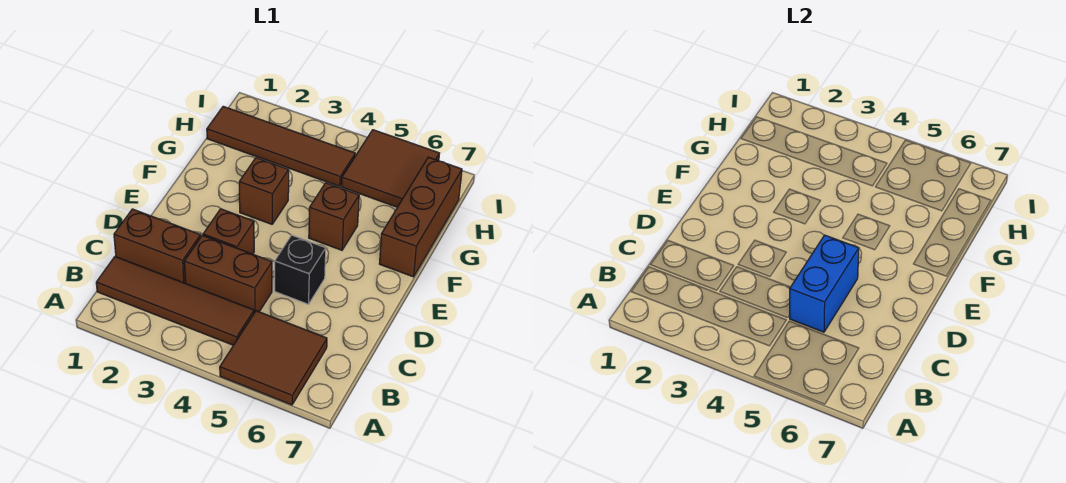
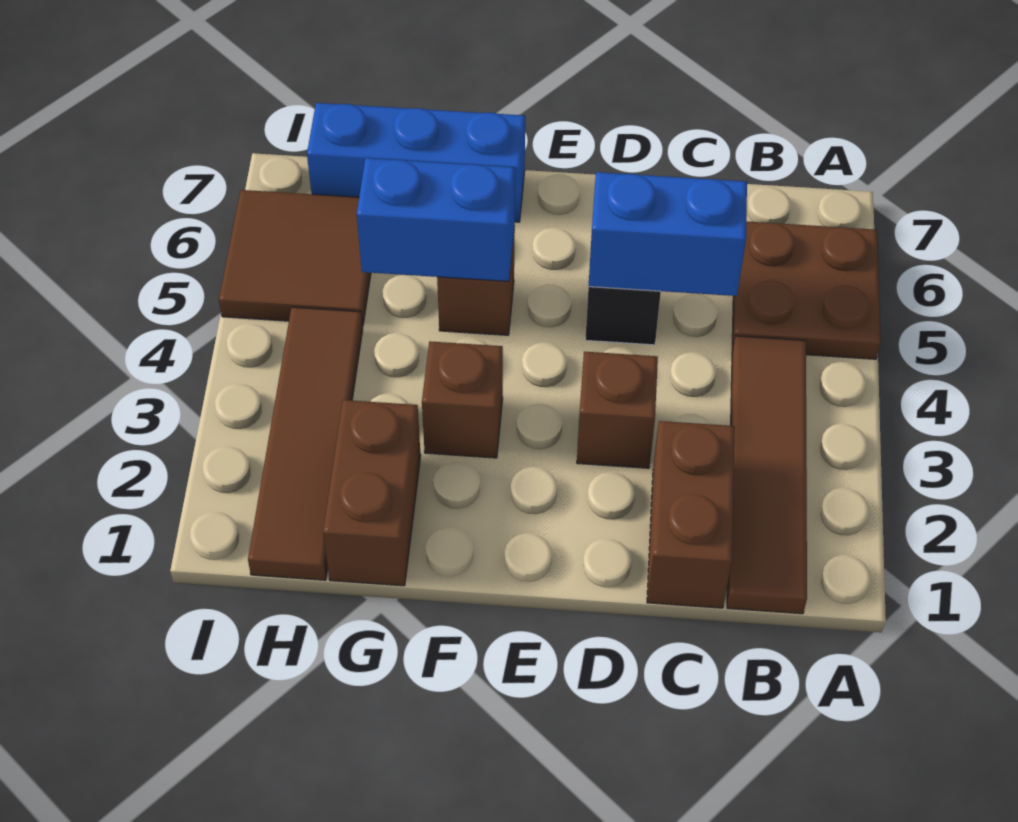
brown tile A5:B6 level 1 -> brown plate A5:B6 level 1
brown brick C3:C4 level 1 -> brown brick G1:G2 level 1
none -> blue brick F5:G5 level 2
brown brick F7:H7 level 1 -> blue brick F7:H7 level 1

